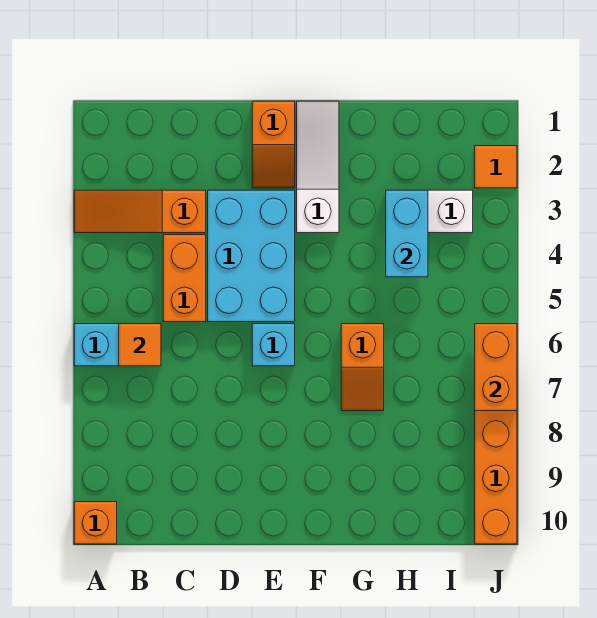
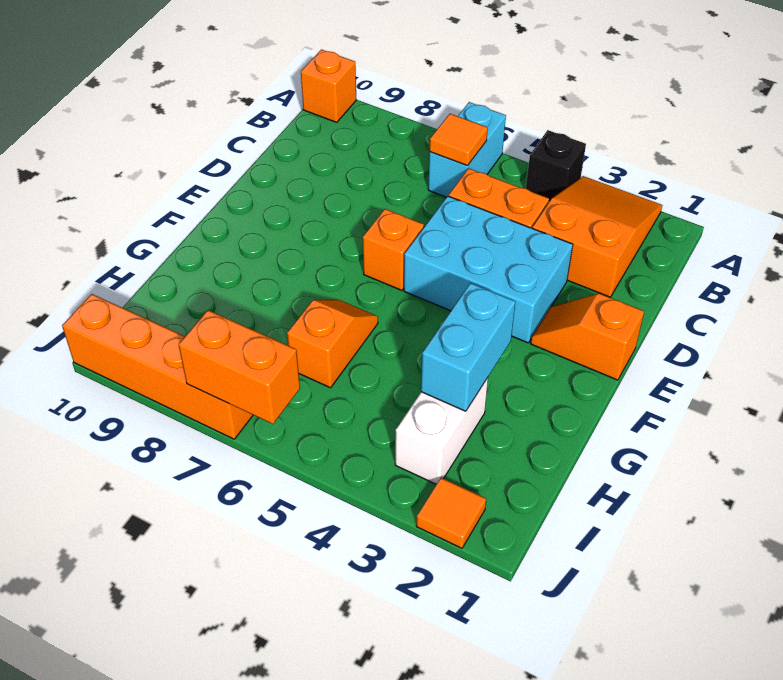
orange slope A3:C3 level 1 top C -> orange slope A2:C3 level 1 top C
none -> black brick A4 level 1
cyan brick E6 level 1 -> orange brick E6 level 1
white slope F1:F3 level 1 top 3 -> none
orange slope G6:G7 level 1 top 6 -> orange slope G6:H6 level 1 top H
cyan brick H3:H4 level 2 -> cyan brick G3:H3 level 2

